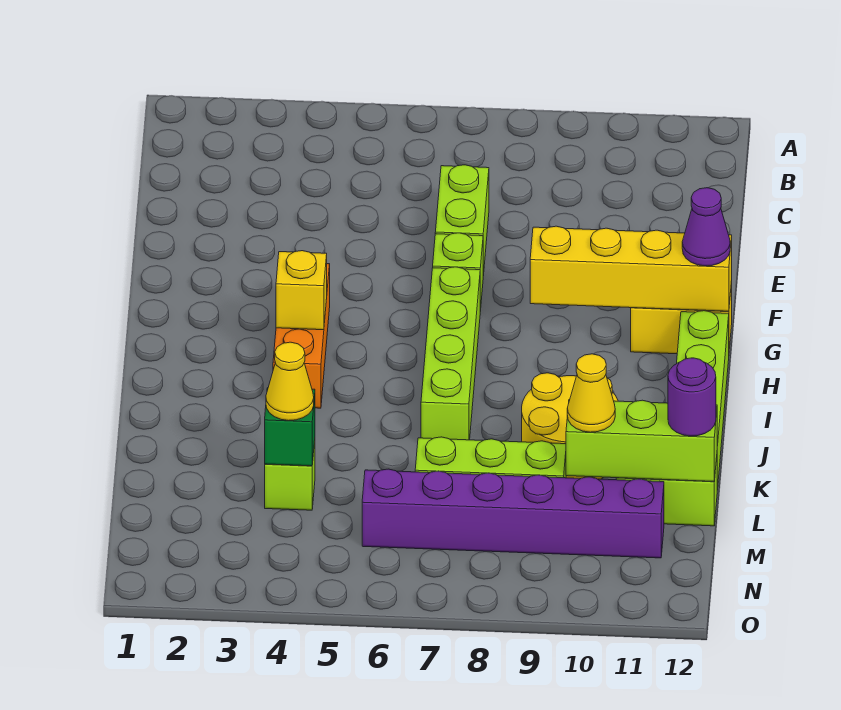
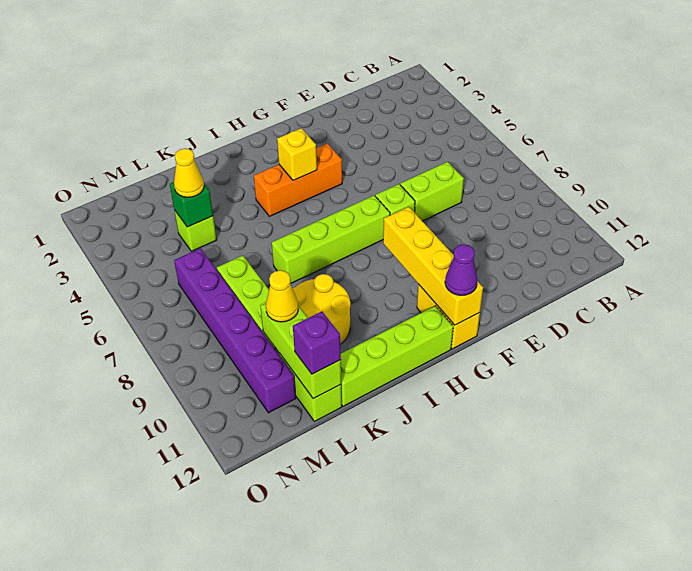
purple round brick L12 level 3 -> purple brick L12 level 3

